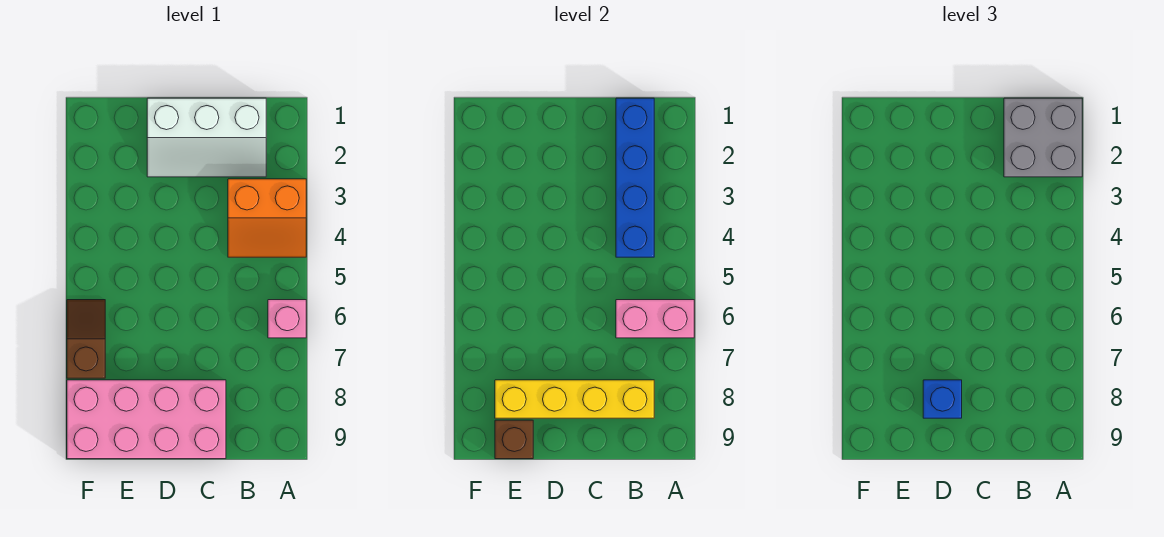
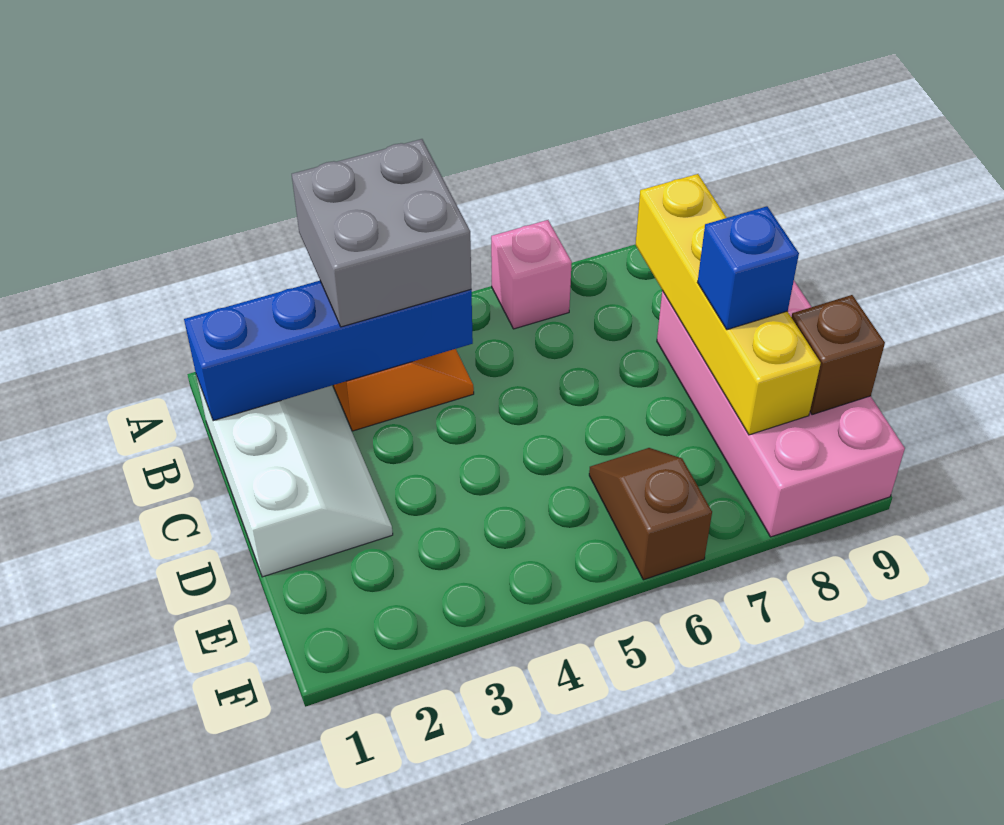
grey brick A1:B2 level 3 -> grey brick A3:B4 level 3
pink brick A6:B6 level 2 -> none
brown slope F6:F7 level 1 top 7 -> brown slope E6:F6 level 1 top F

